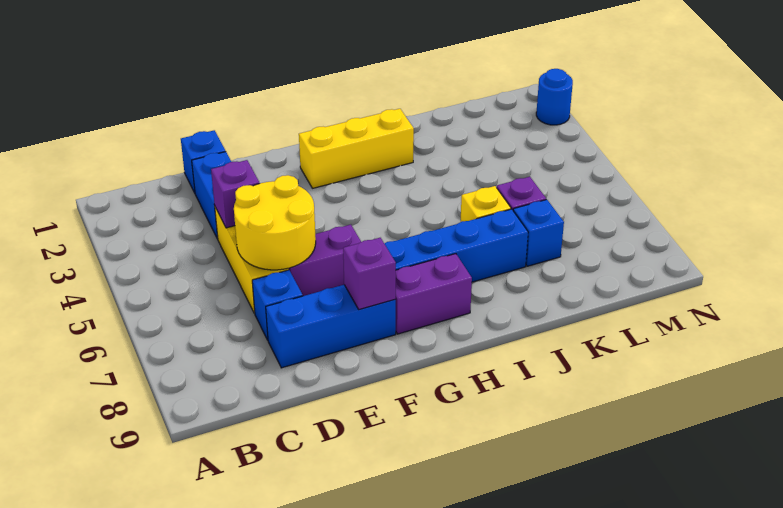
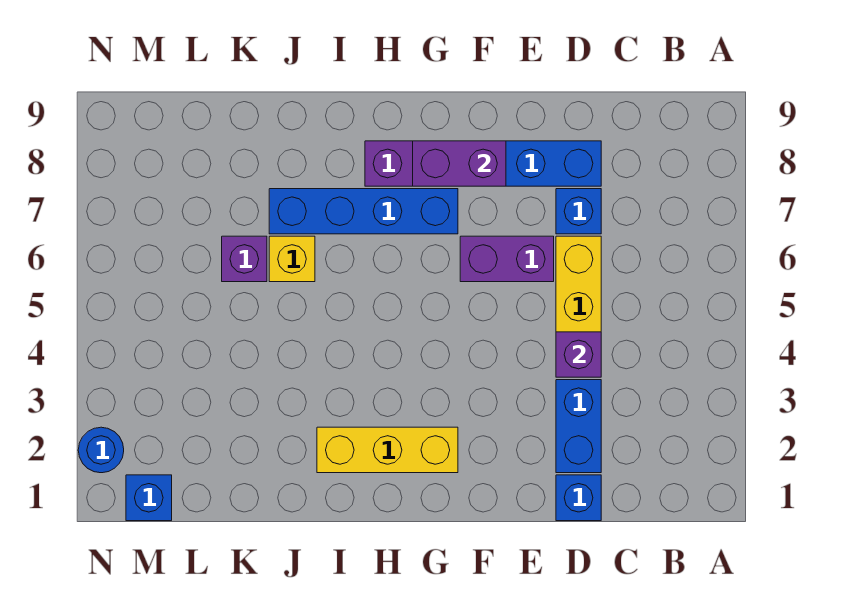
yellow round brick D5:E6 level 2 -> none
purple brick F8 level 2 -> purple brick F8:G8 level 2
blue brick K7 level 1 -> blue brick M1 level 1

